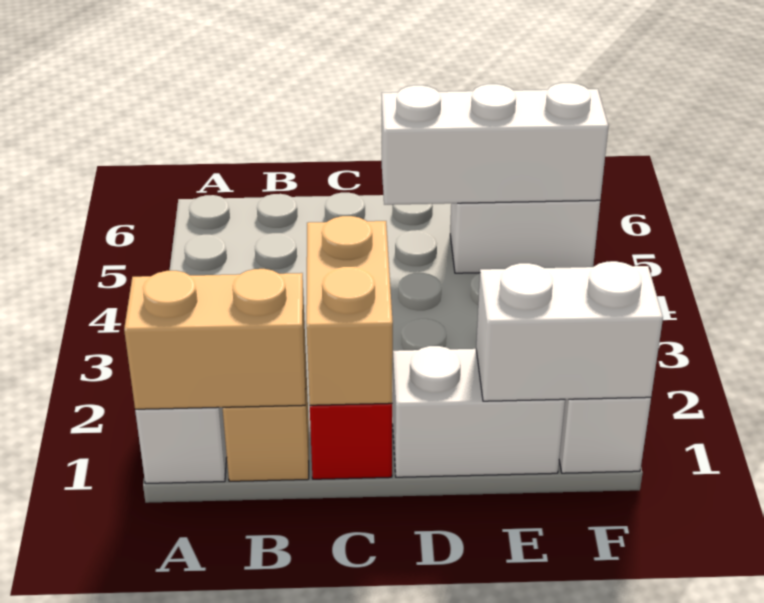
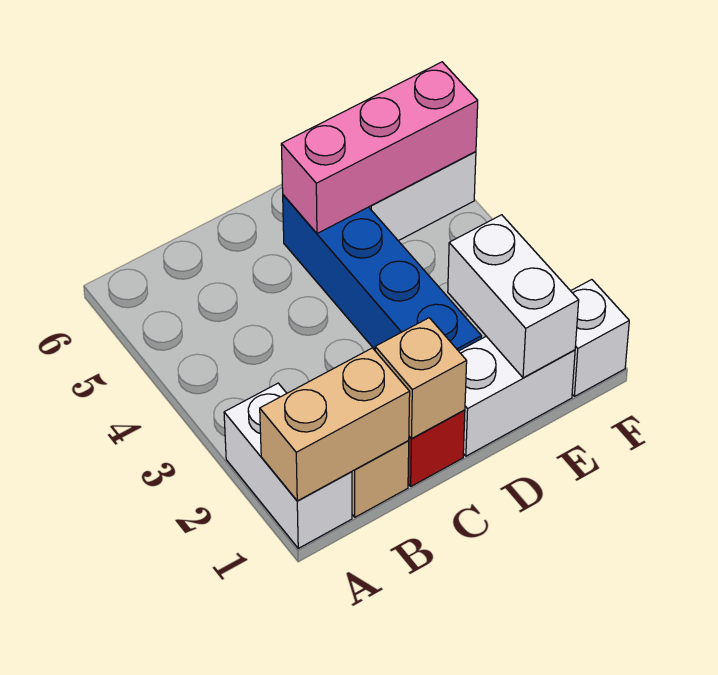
tan brick C1:C2 level 2 -> tan brick C1 level 2
none -> blue brick D2:D5 level 1
white brick D5:F5 level 2 -> pink brick D5:F5 level 2
white brick E1:F1 level 2 -> white brick E1:E2 level 2

